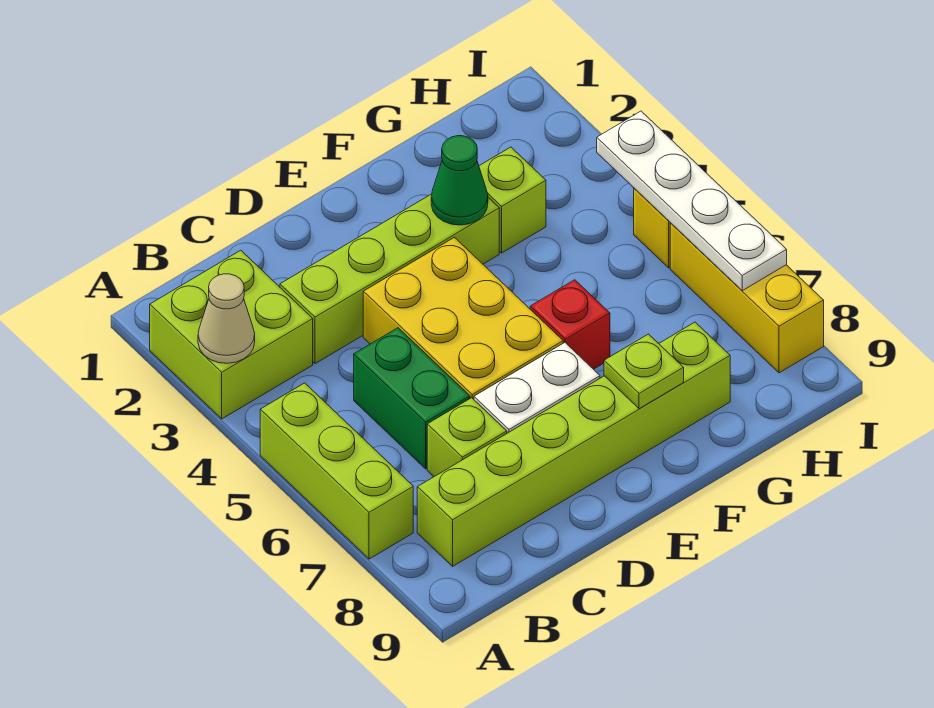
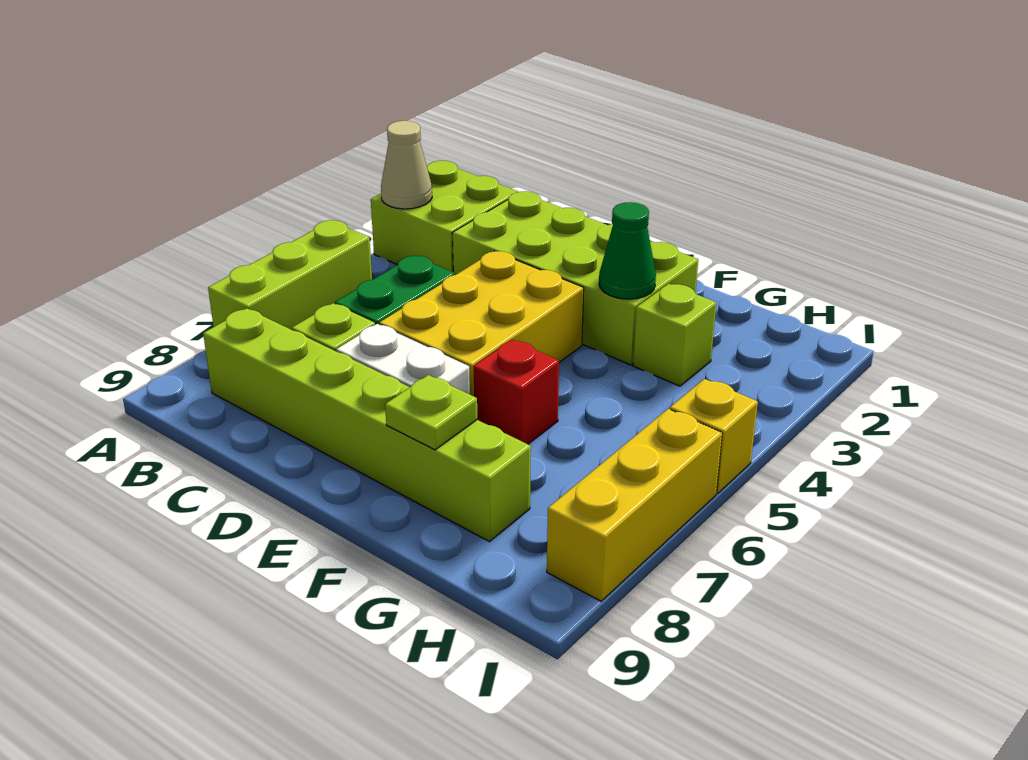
lime brick C3:F3 level 1 -> lime brick C2:F3 level 1
white plate I4:I7 level 2 -> none

